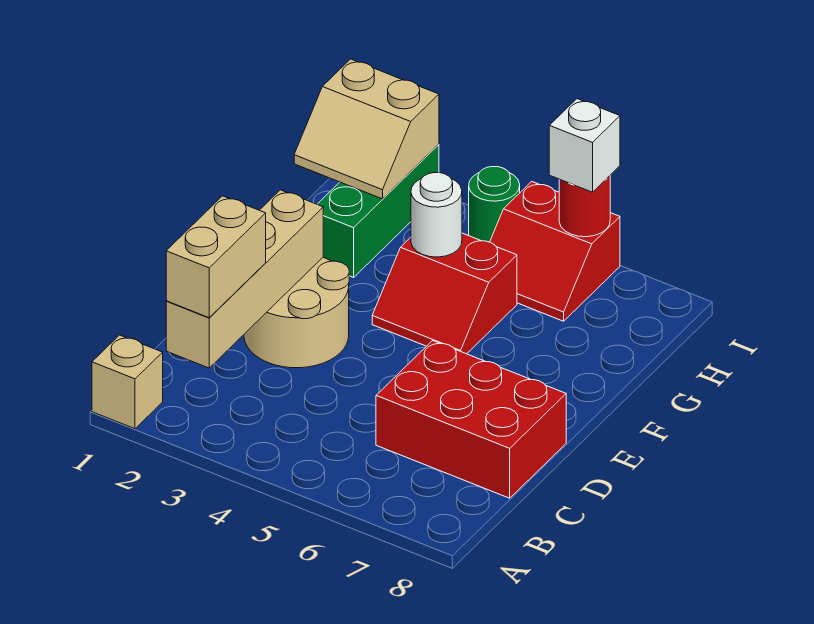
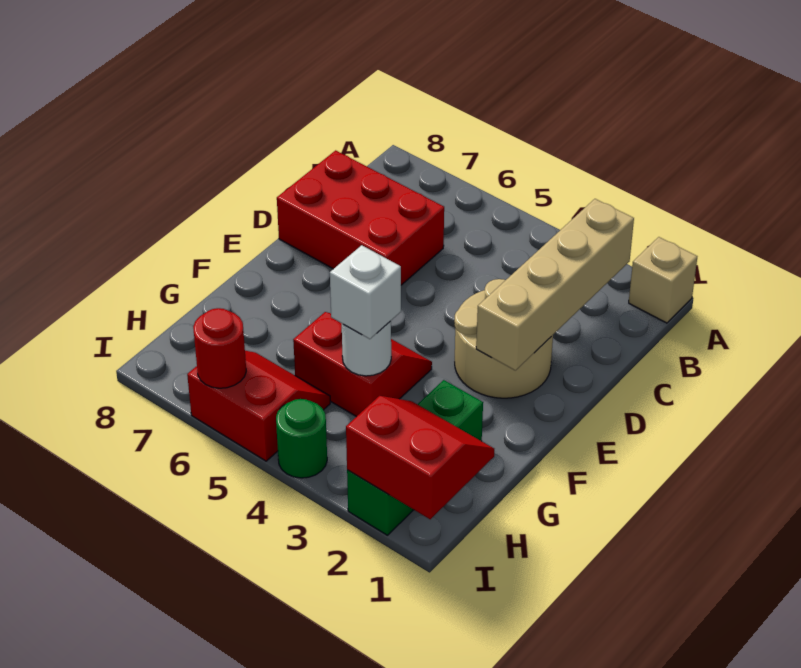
tan brick B2:C2 level 3 -> none
tan slope H1:I2 level 2 top I -> red slope H1:I2 level 2 top I
white brick I6 level 3 -> white brick G4 level 3

